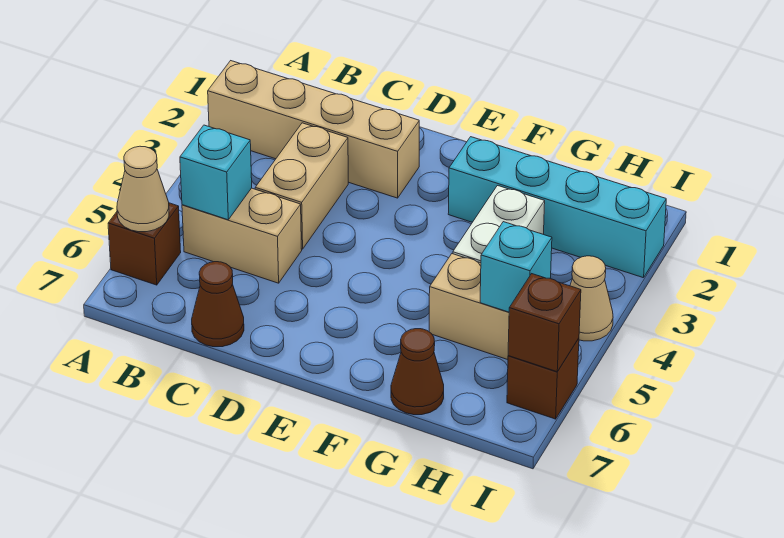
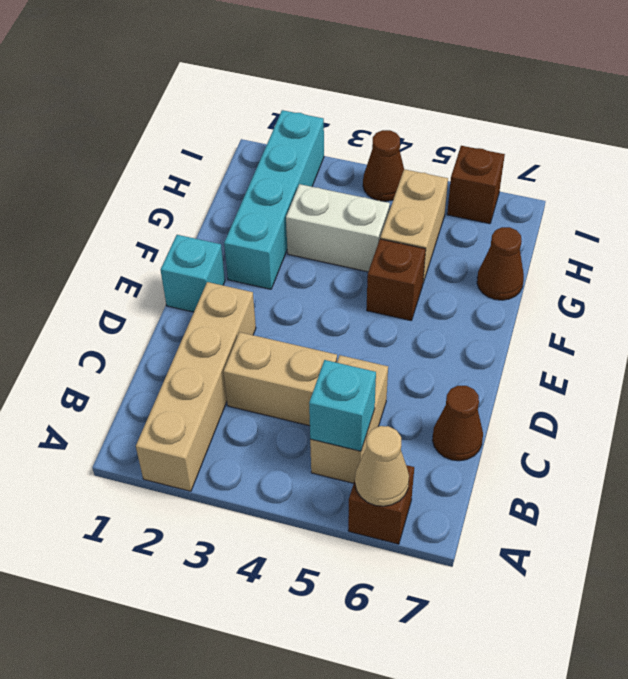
cyan brick H5 level 2 -> cyan brick E1 level 1
tan cone I4 level 1 -> brown cone I4 level 1
brown brick I6 level 2 -> brown brick F5 level 1

